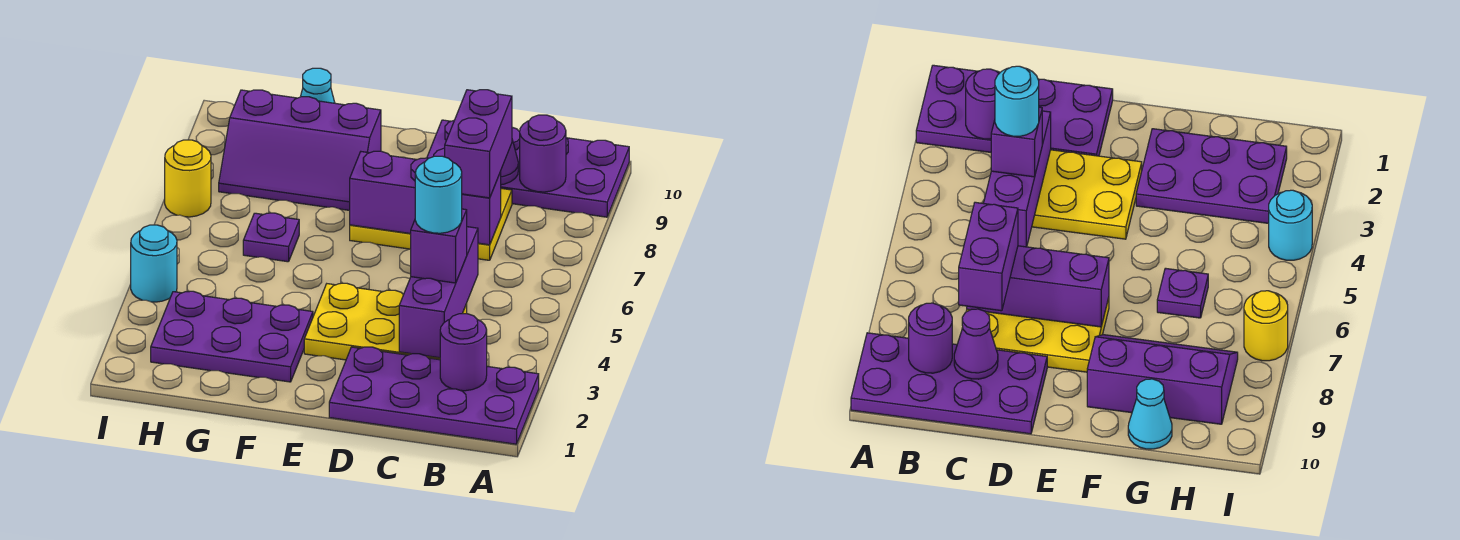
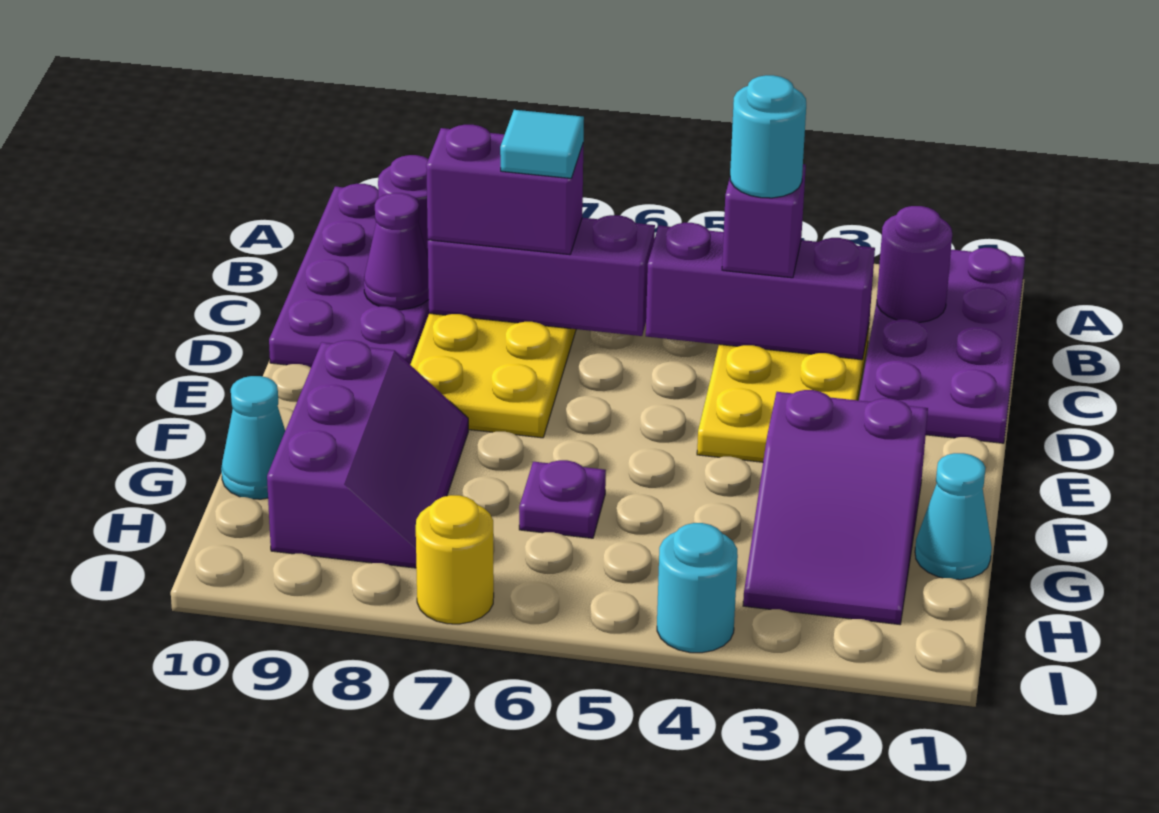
purple brick C7:E7 level 2 -> purple brick C6:C8 level 2
none -> cyan tile C7 level 4
purple plate F2:H3 level 1 -> purple slope F2:H3 level 1 top F
none -> cyan cone G1 level 1

